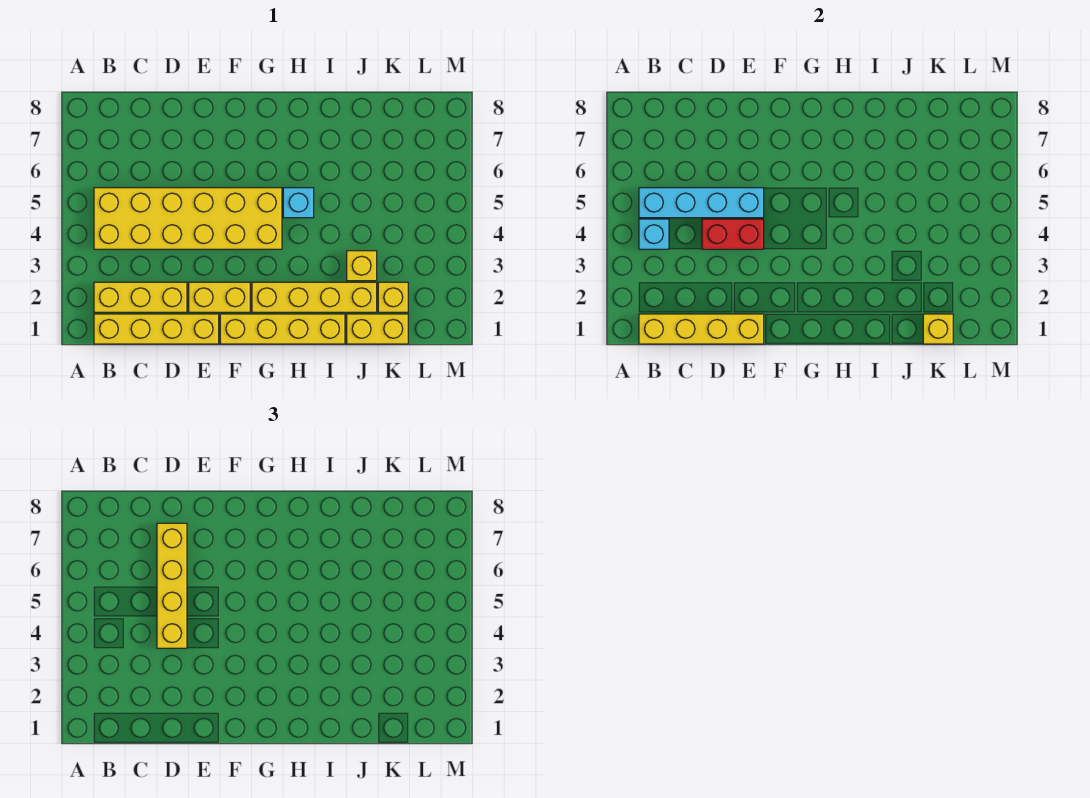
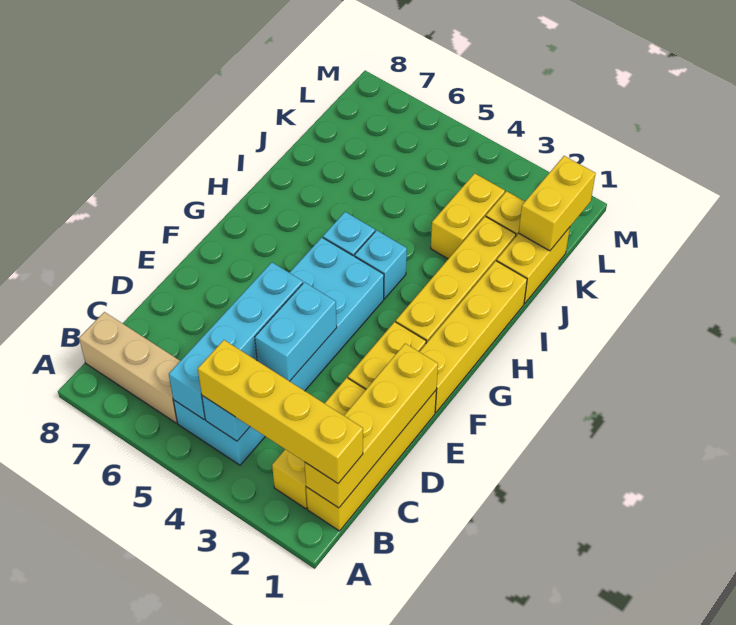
yellow brick B4:G5 level 1 -> cyan brick B4:G5 level 1
none -> tan brick B6:B8 level 1
red brick D4:E4 level 2 -> cyan brick D4:E4 level 2
yellow brick D4:D7 level 3 -> yellow brick B1:B4 level 3
none -> cyan brick H4 level 1
yellow brick J3 level 1 -> yellow brick J3:K3 level 1
yellow brick K1 level 2 -> yellow brick K1:L1 level 2

